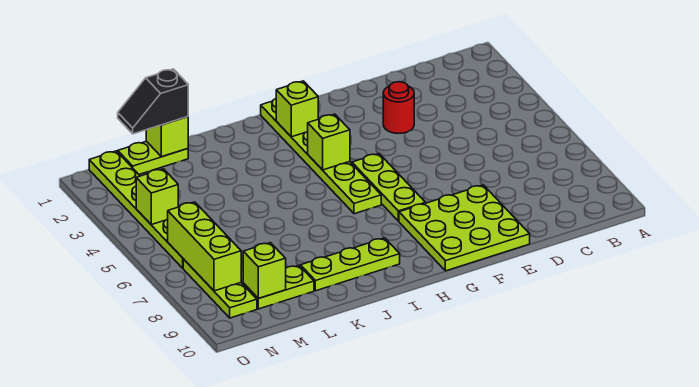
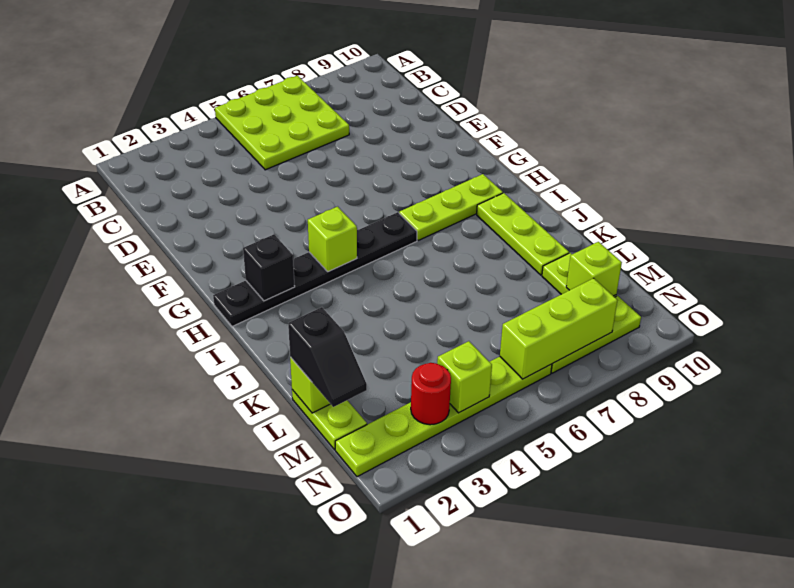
red round brick E3 level 1 -> red round brick N3 level 2
lime plate E8:G10 level 1 -> lime plate A5:C7 level 1
lime plate G5:G7 level 1 -> lime plate H7:H9 level 1
lime plate H1:H6 level 1 -> black plate H1:H6 level 1
lime brick H2 level 2 -> black brick H2 level 2

